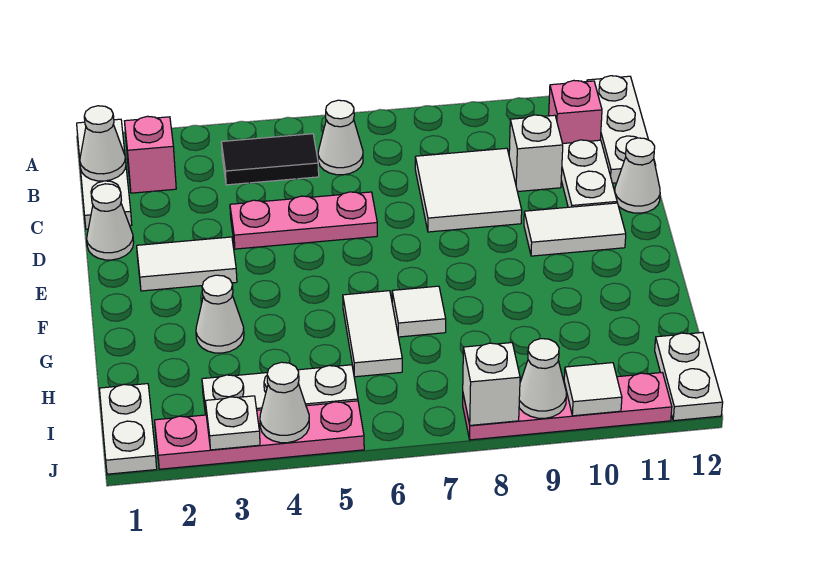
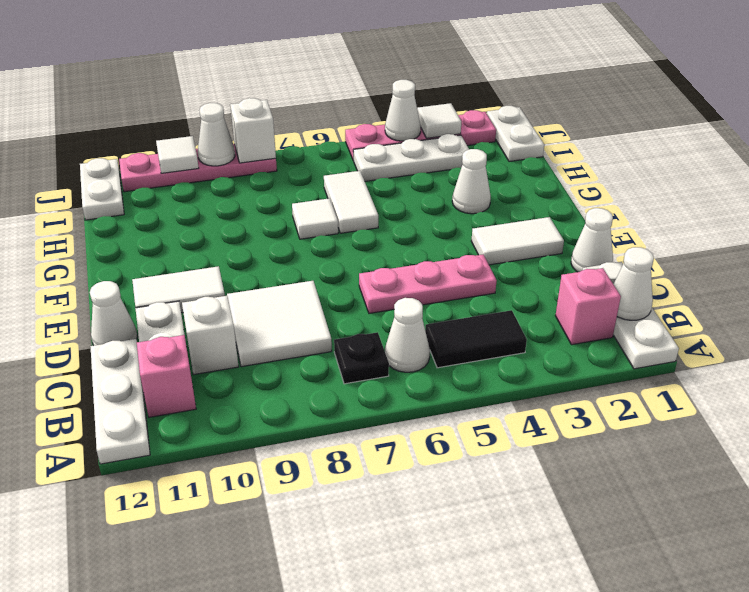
none -> black plate B7 level 1
white plate J3 level 2 -> white tile J3 level 2

